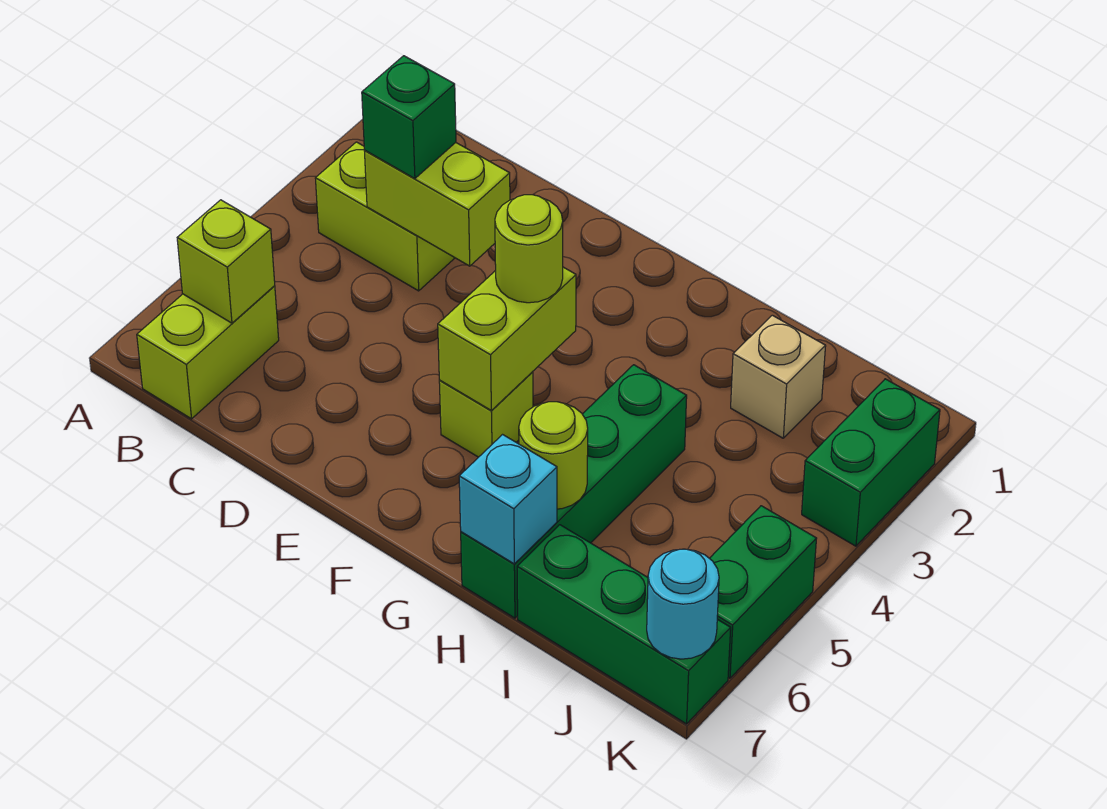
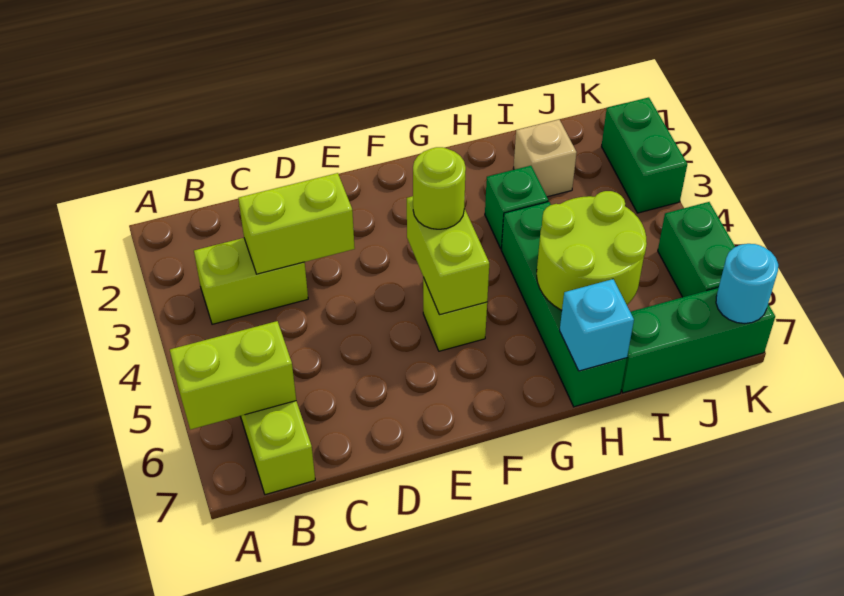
lime brick B6 level 2 -> lime brick A6:B6 level 2
green brick C3 level 3 -> green brick H3 level 1
lime round brick H6 level 2 -> lime round brick H5:I6 level 2

